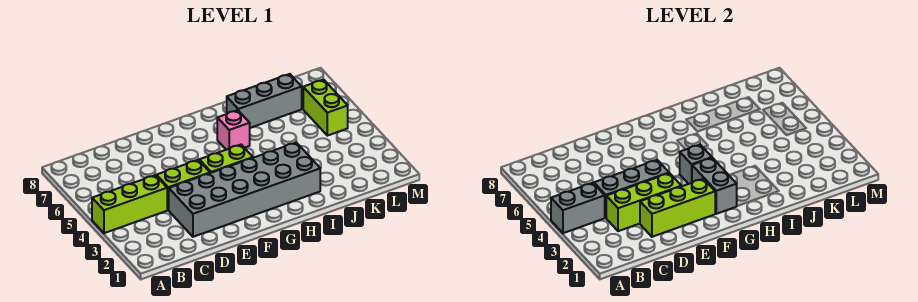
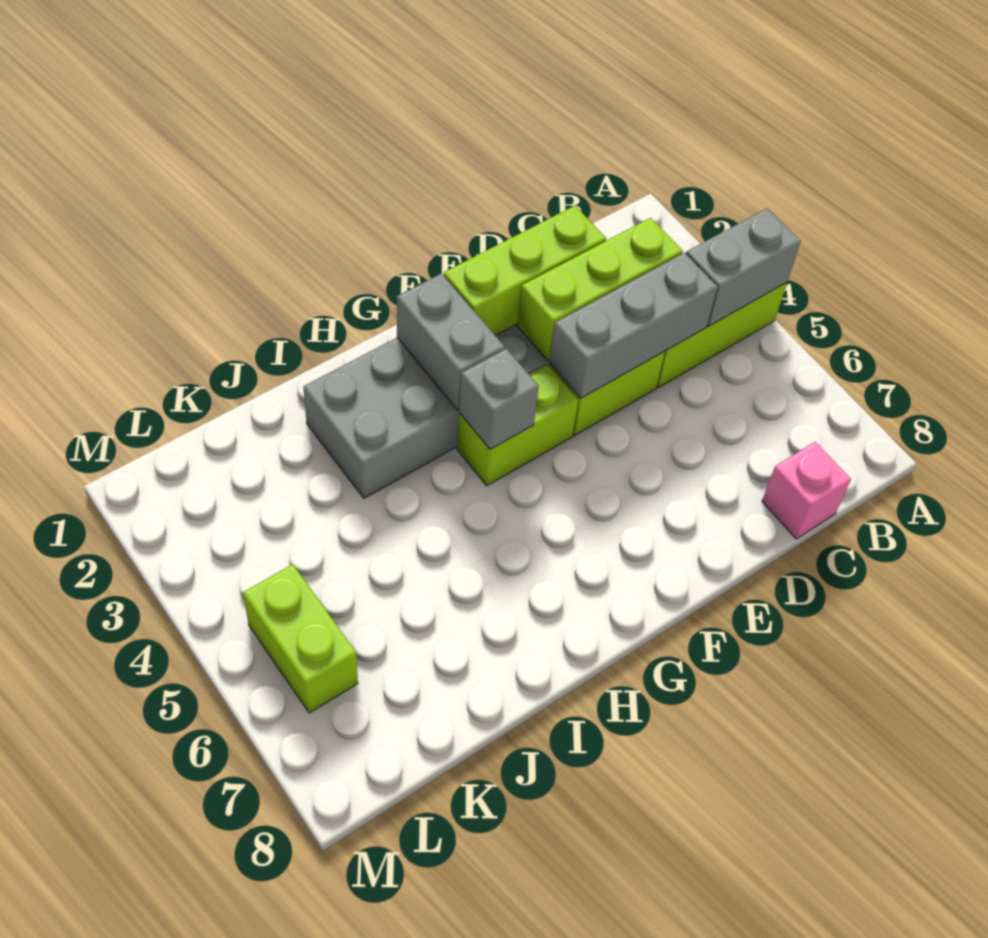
pink brick H6 level 1 -> pink brick C8 level 1
grey brick I7:K7 level 1 -> none

